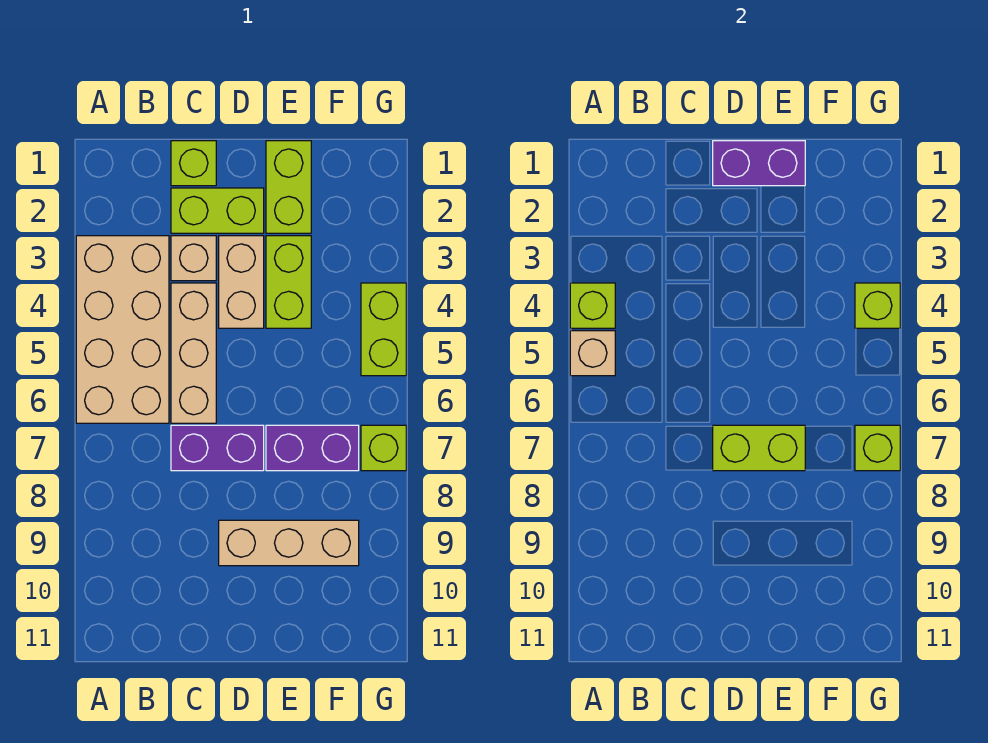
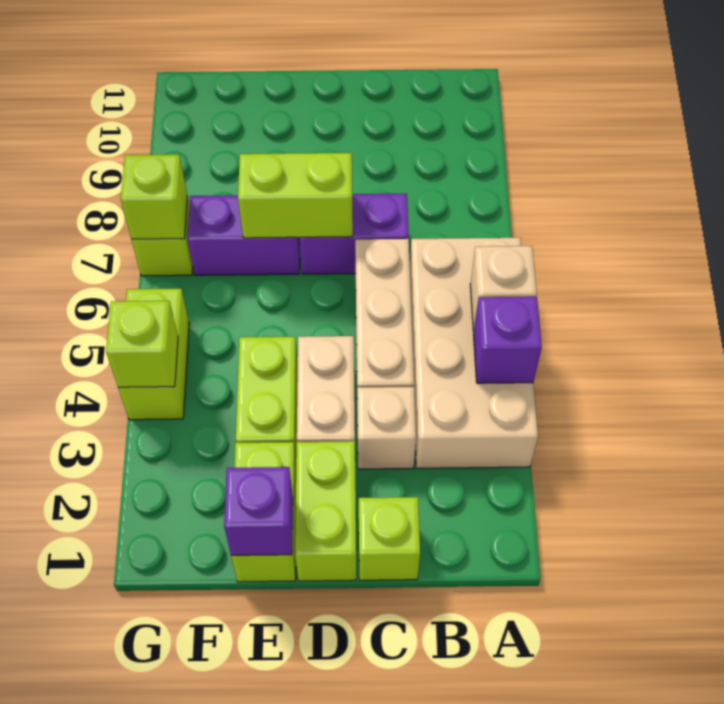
lime brick A4 level 2 -> purple brick A4 level 2
lime brick C2:D2 level 1 -> lime brick D1:D2 level 1
purple brick D1:E1 level 2 -> purple brick E1 level 2
tan brick D9:F9 level 1 -> none

